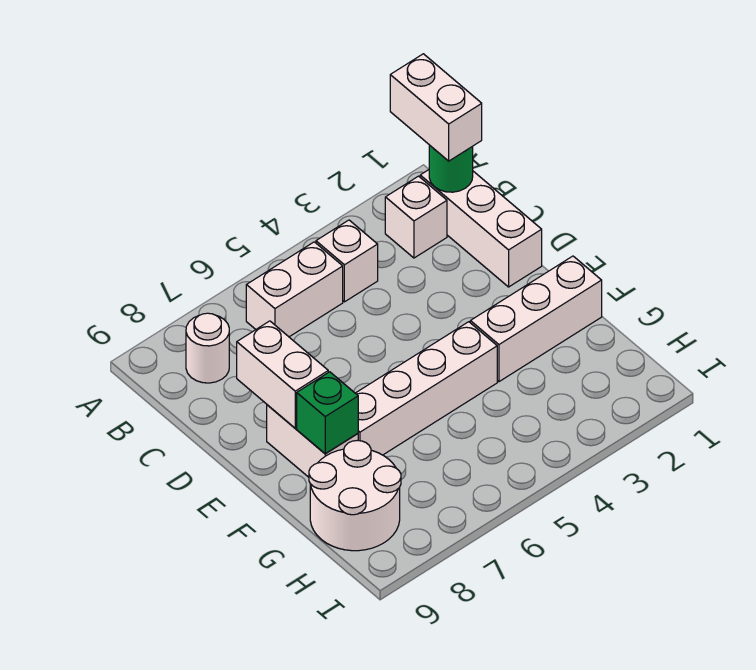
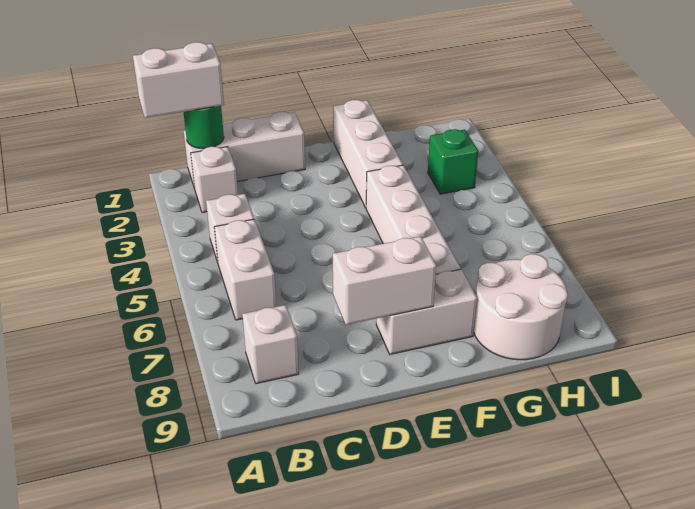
white round brick B8 level 1 -> white brick B8 level 1
green brick F8 level 2 -> green brick H3 level 1

